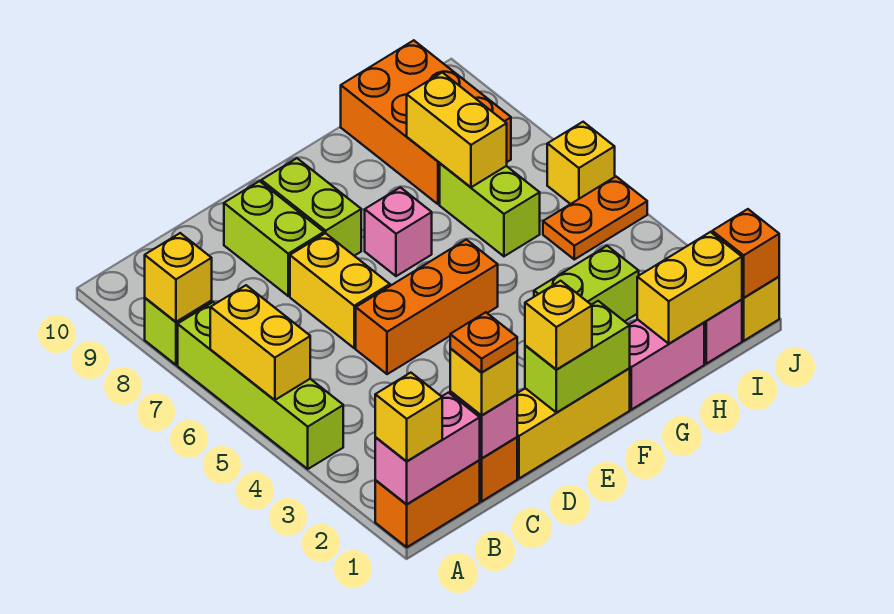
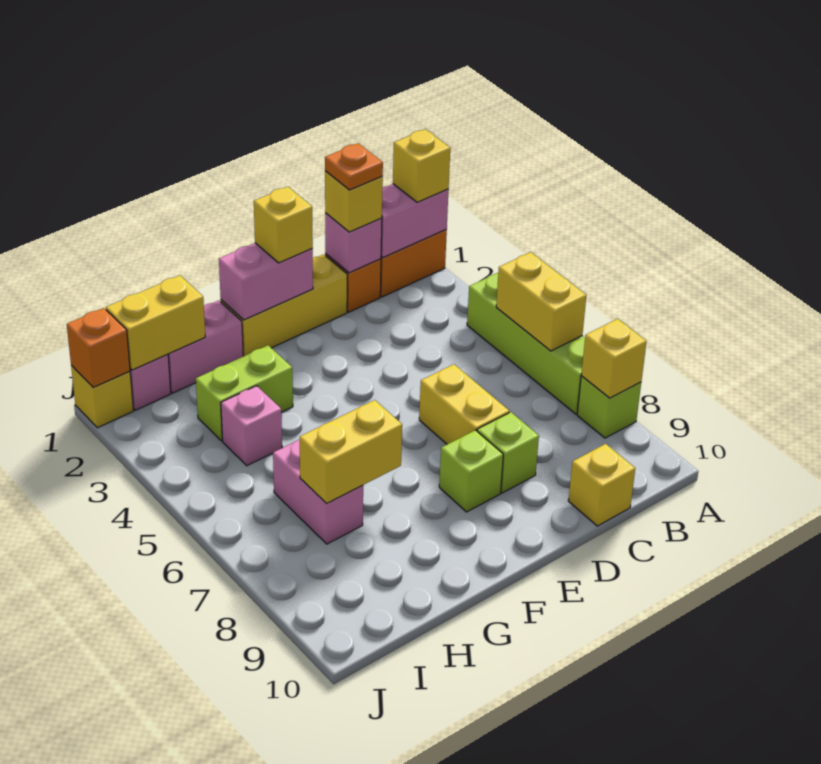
orange brick D5:F5 level 1 -> none
lime brick D8:D9 level 1 -> lime brick D8 level 1
lime brick E1:F1 level 2 -> pink brick E1:F1 level 2
lime brick E8:E9 level 1 -> lime brick E8 level 1
pink brick F7 level 1 -> pink brick H4 level 1
lime brick H6:H7 level 1 -> pink brick H6:H7 level 1
yellow brick H7:H8 level 2 -> yellow brick G7:H7 level 2
orange brick H8:I10 level 1 -> none
orange plate I5:J5 level 1 -> none
yellow brick J6 level 1 -> yellow brick C10 level 1

